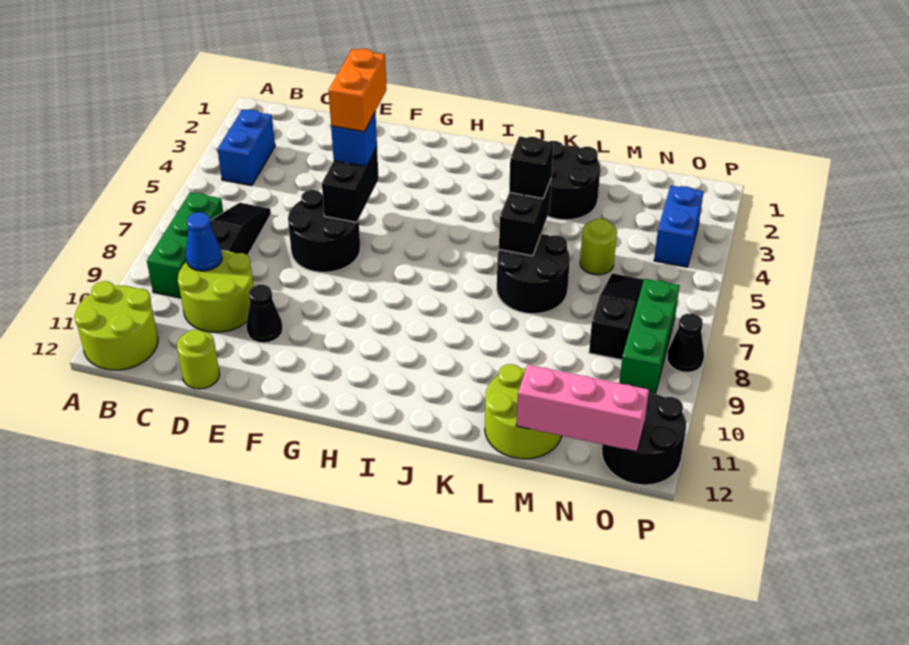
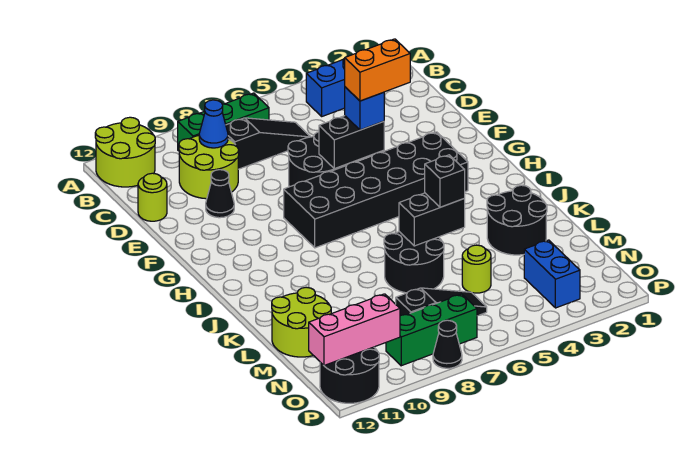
none -> black brick G3:H8 level 1
pink brick M12:O12 level 2 -> pink brick O10:O12 level 2
blue brick O3:O4 level 1 -> blue brick N3:O3 level 1

